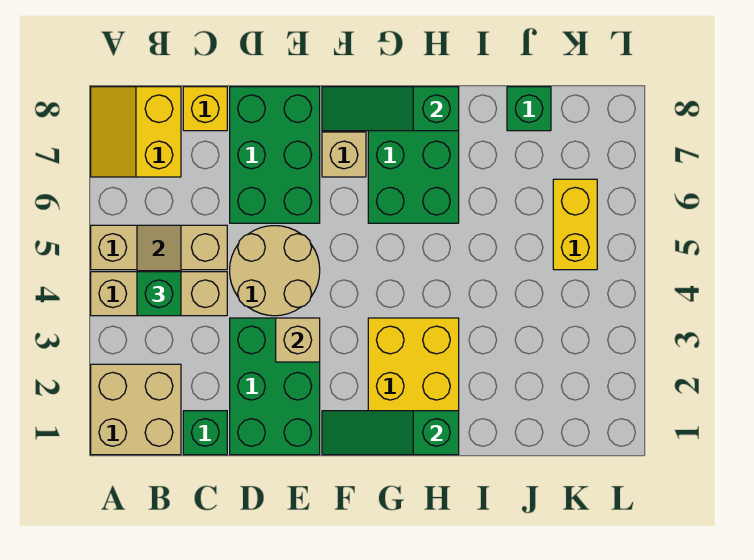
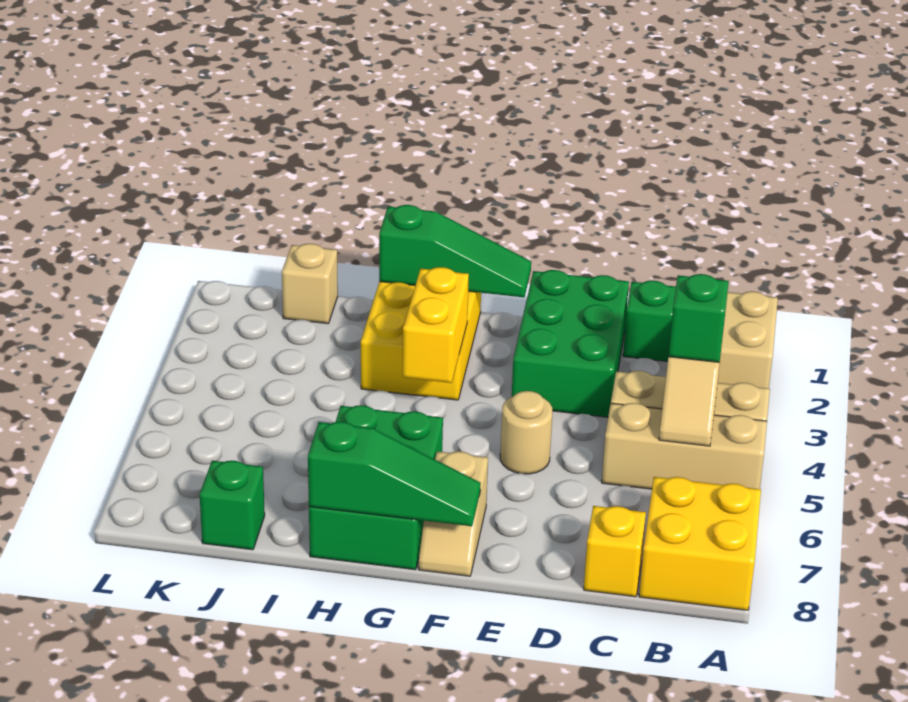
yellow slope A7:B8 level 1 top B -> yellow brick A7:B8 level 1
tan round brick D4:E5 level 1 -> tan round brick E5 level 1
green brick D6:E8 level 1 -> none
tan brick E3 level 2 -> tan brick J1 level 1
yellow brick K5:K6 level 1 -> yellow brick G3:G4 level 2

